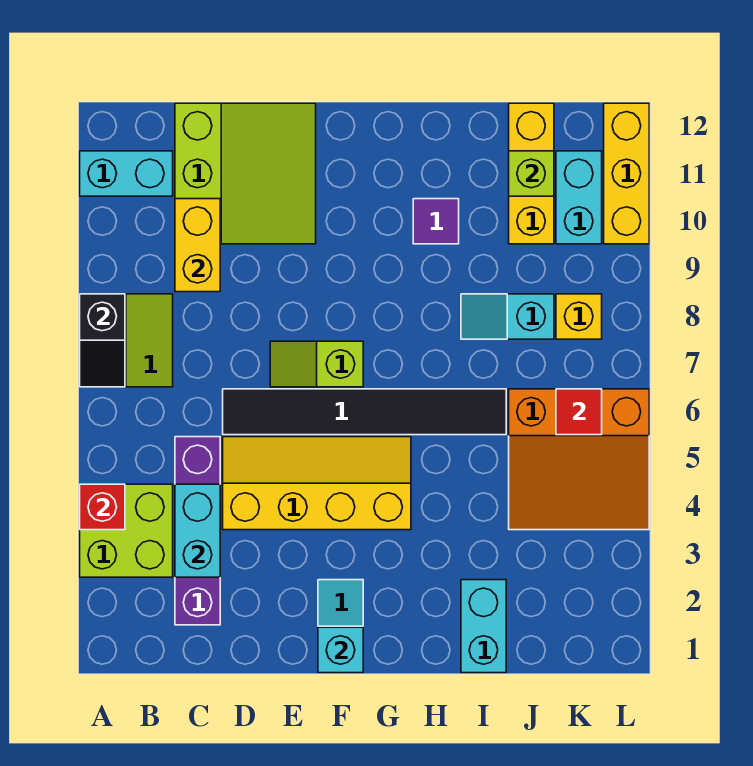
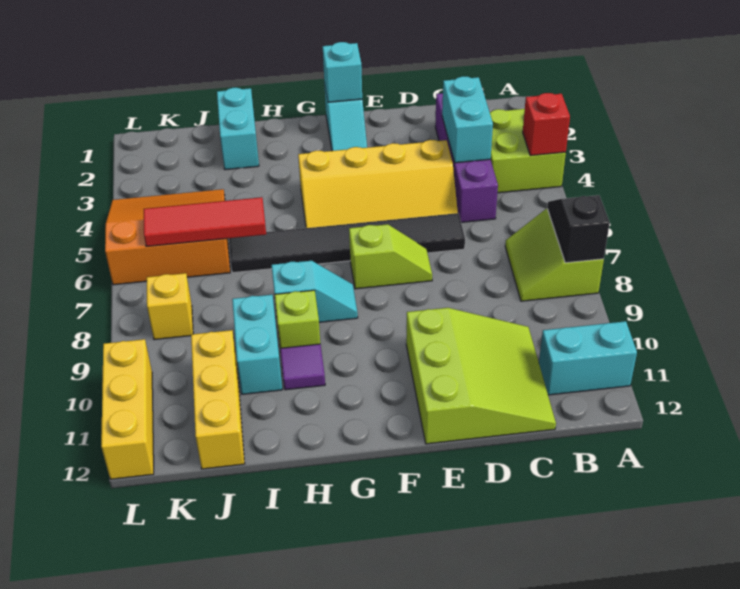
yellow brick C9:C10 level 2 -> none
lime slope C10:E12 level 1 top C -> lime slope C10:E12 level 1 top E
cyan slope I8:J8 level 1 top J -> cyan slope G8:H8 level 1 top H
lime brick J11 level 2 -> lime brick H9 level 1
red tile K6 level 2 -> red tile I6:K6 level 2
cyan brick K10:K11 level 1 -> cyan brick I9:I10 level 1

